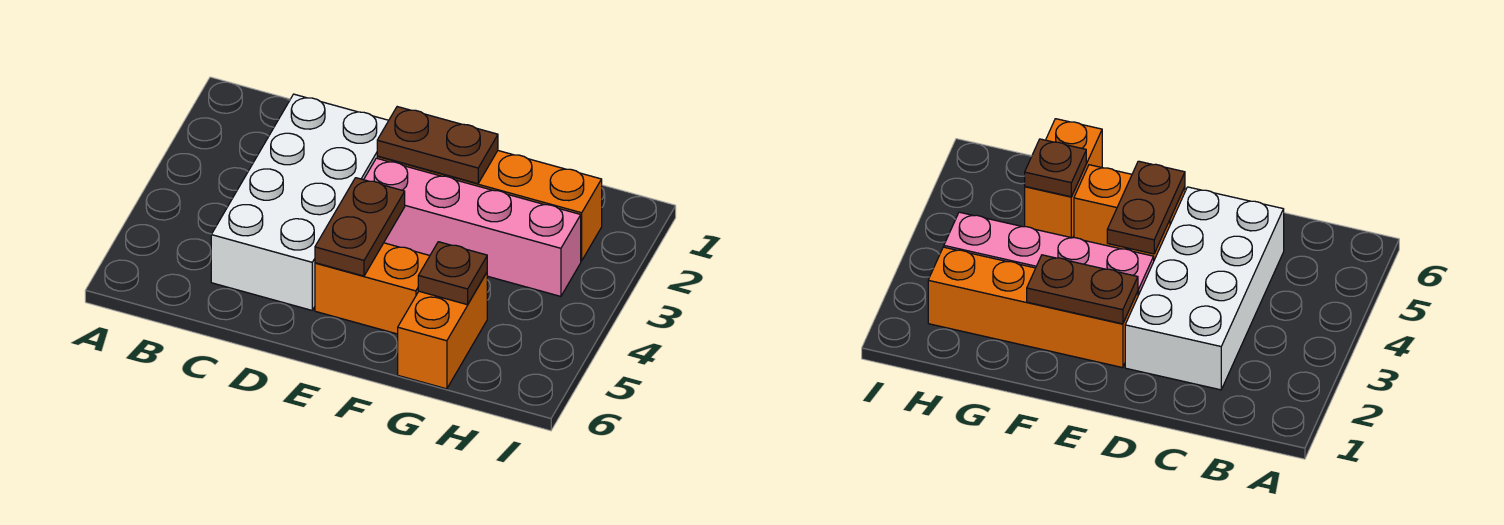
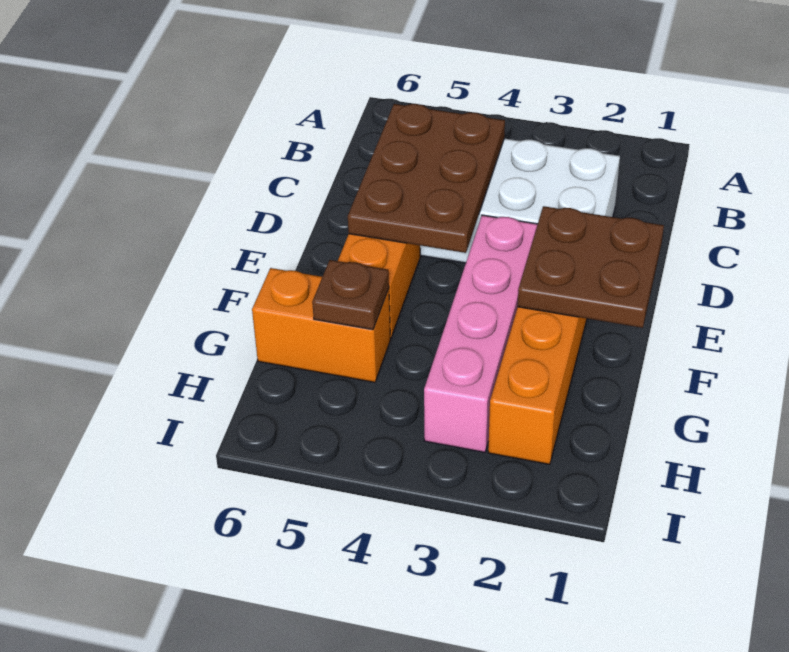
brown plate E2:F2 level 2 -> brown plate E1:F2 level 2
brown plate E4:E5 level 2 -> brown plate C4:E5 level 2

